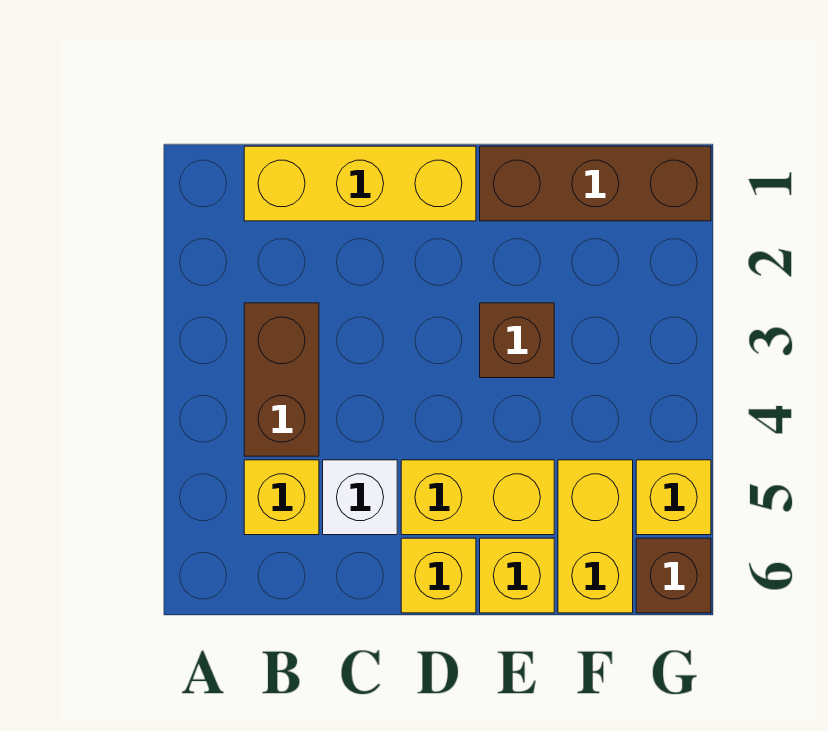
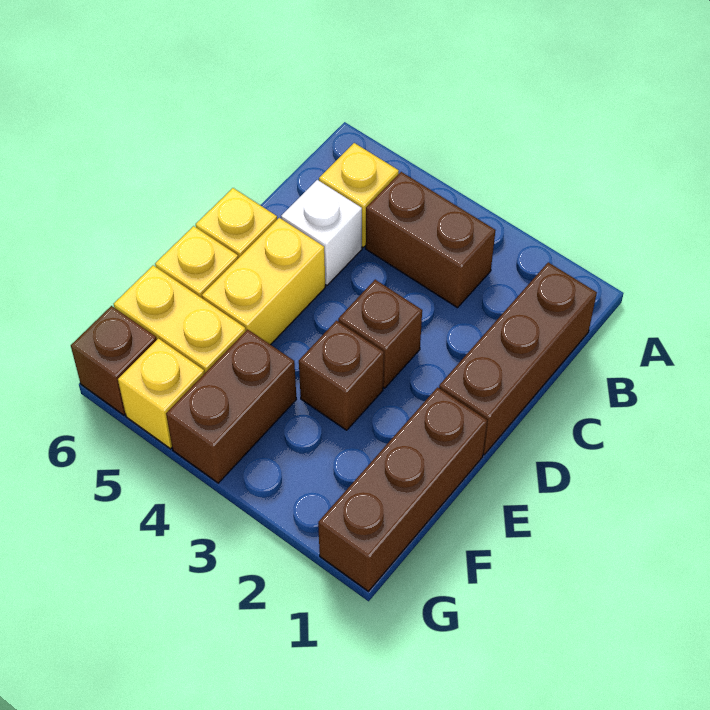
yellow brick B1:D1 level 1 -> brown brick B1:D1 level 1
none -> brown brick D3 level 1
none -> brown brick F4:G4 level 1

